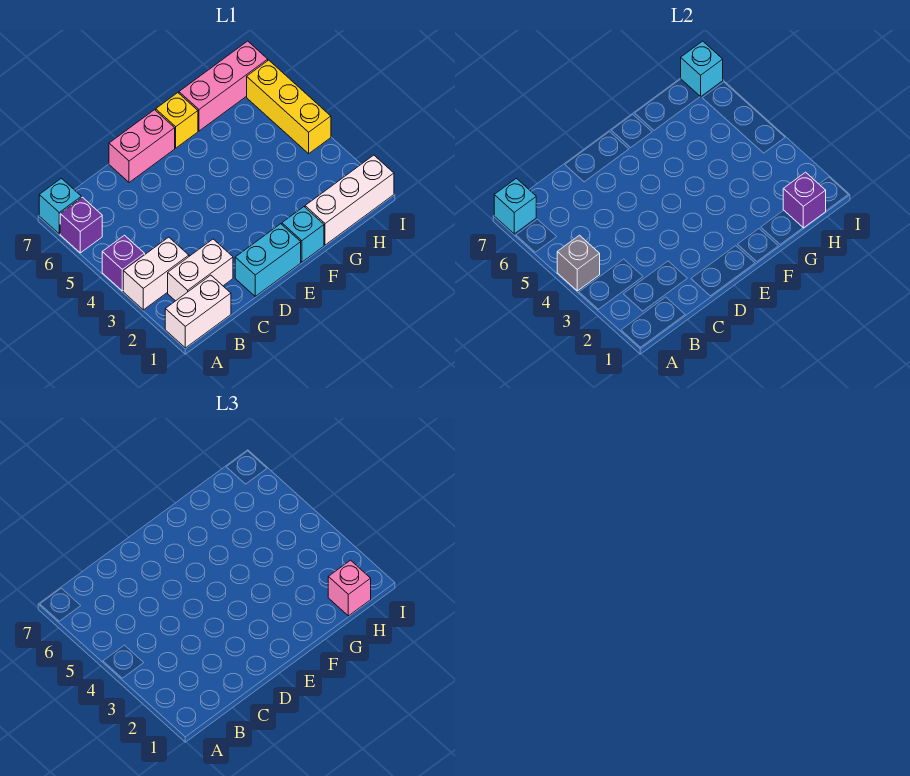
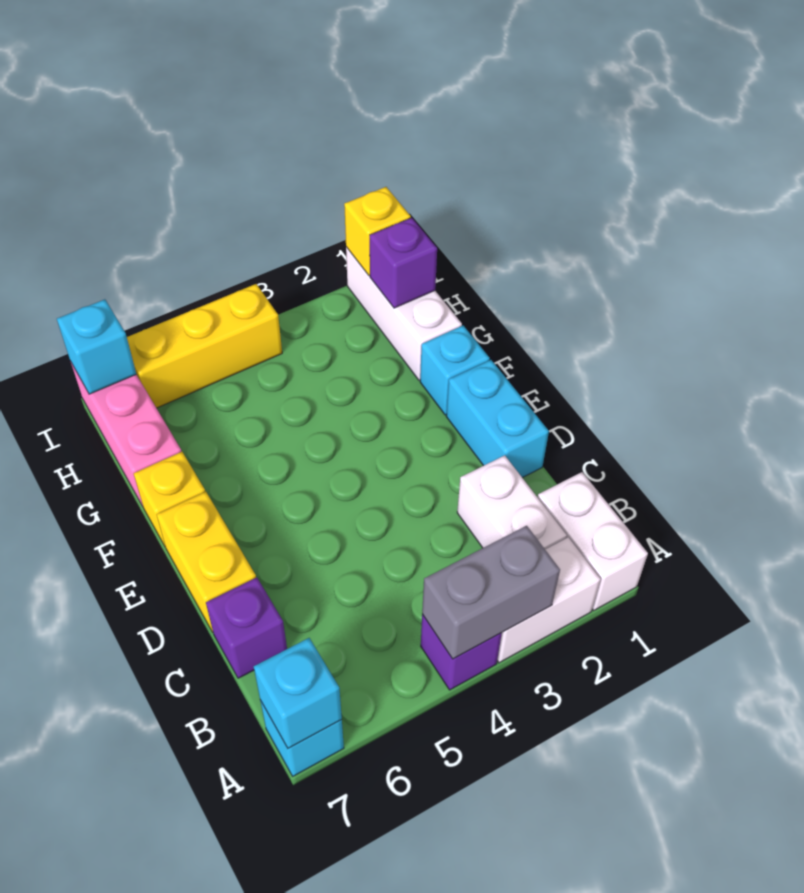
white brick A3:B3 level 1 -> white brick A2:A3 level 1
grey brick A4 level 2 -> grey brick A3:A4 level 2
purple brick A6 level 1 -> purple brick C7 level 1
pink brick D7:E7 level 1 -> yellow brick D7:E7 level 1
pink brick H1 level 3 -> none
none -> yellow brick I1 level 2

